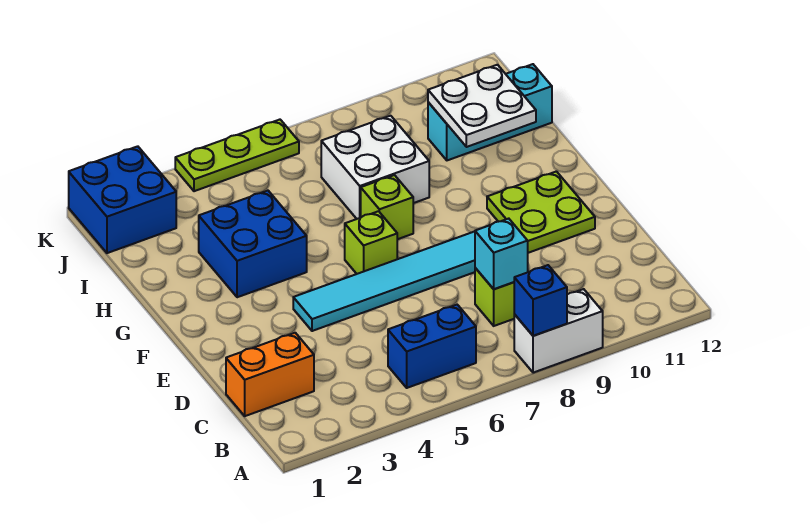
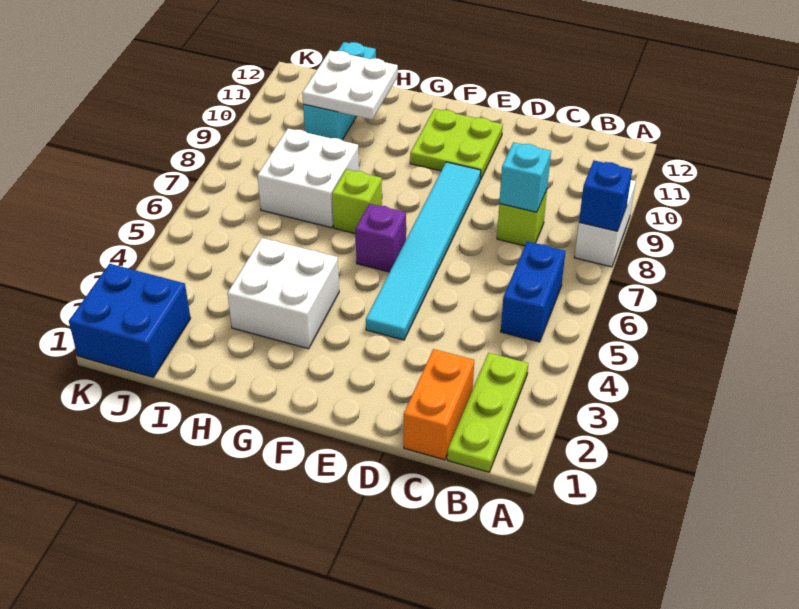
lime brick F6 level 1 -> purple brick F6 level 1
blue brick G3:H4 level 1 -> white brick G3:H4 level 1
lime plate K4:K6 level 1 -> lime plate B1:B3 level 1

